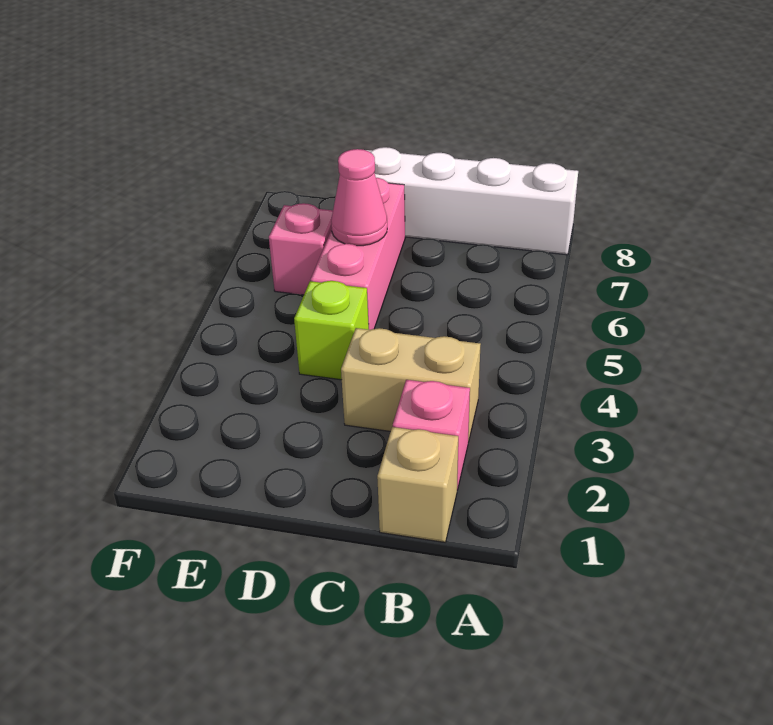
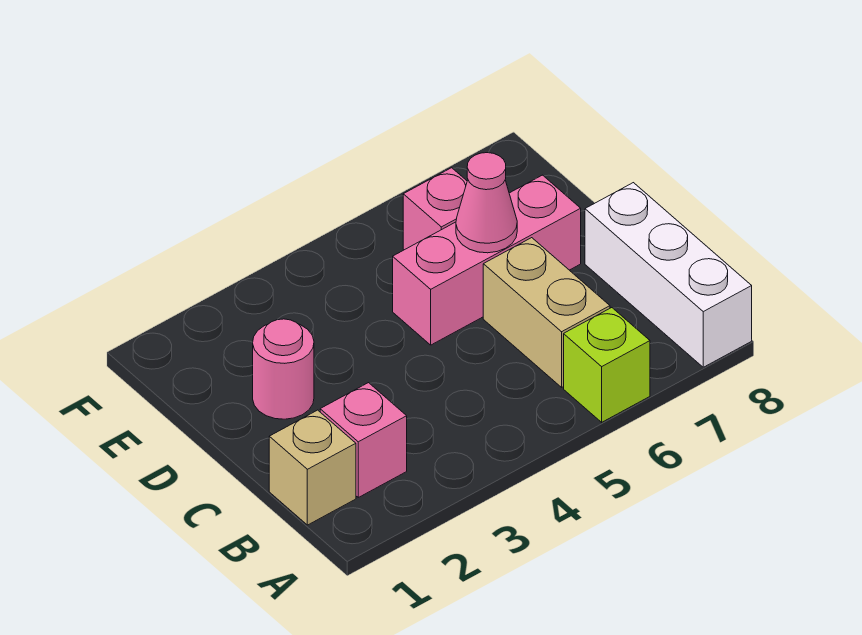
white brick A8:D8 level 1 -> white brick A8:C8 level 1
tan brick B3:C3 level 1 -> tan brick B6:C6 level 1
none -> pink round brick D2 level 1
lime brick D4 level 1 -> lime brick A6 level 1

